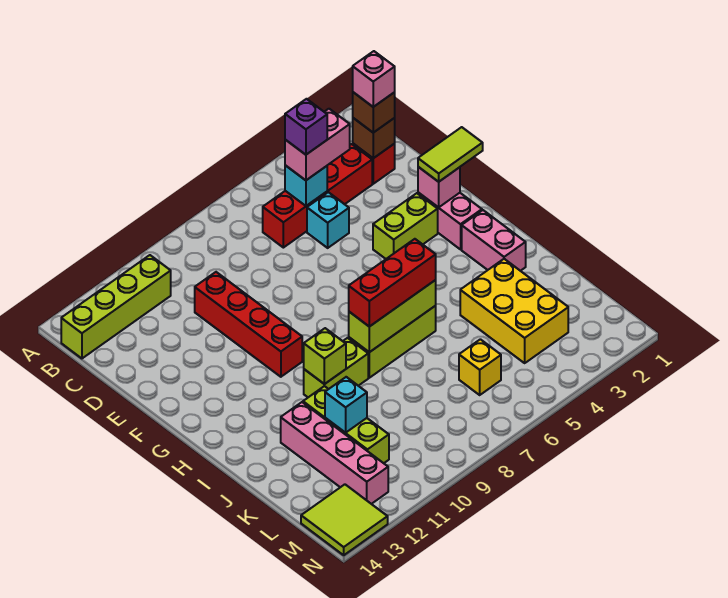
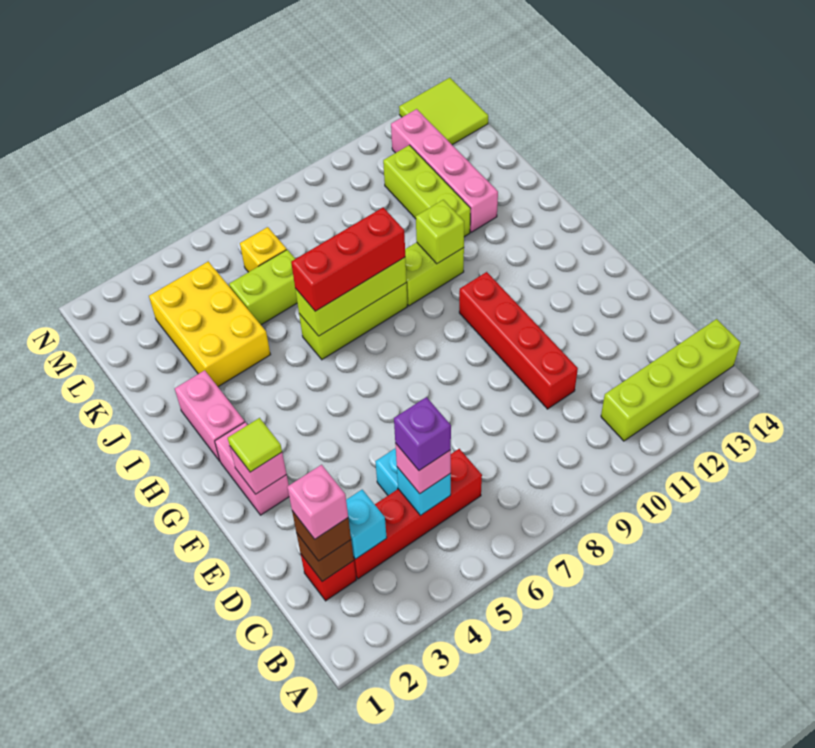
pink brick C4:C5 level 3 -> pink brick C5 level 3
lime tile F1:F2 level 3 -> lime tile F2 level 3
lime brick F3:F4 level 1 -> lime brick K5:K6 level 1
cyan brick K11 level 2 -> cyan brick C3 level 2

